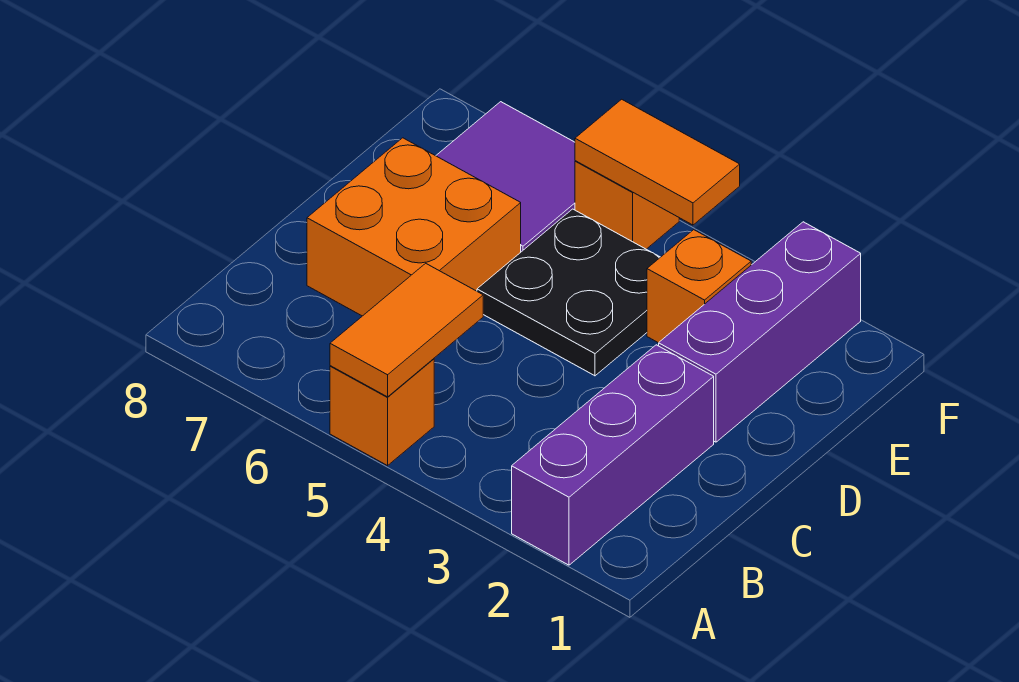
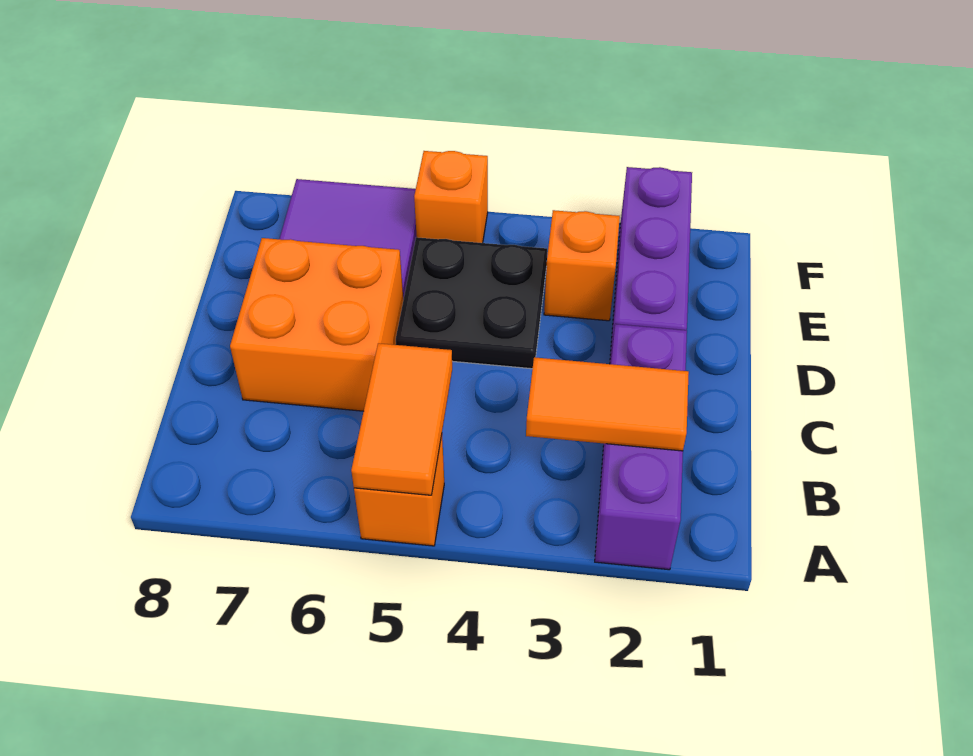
orange tile F4:F5 level 2 -> orange tile B2:B3 level 2

